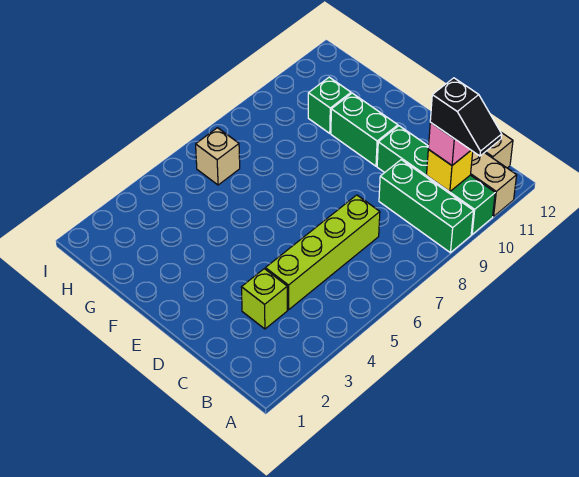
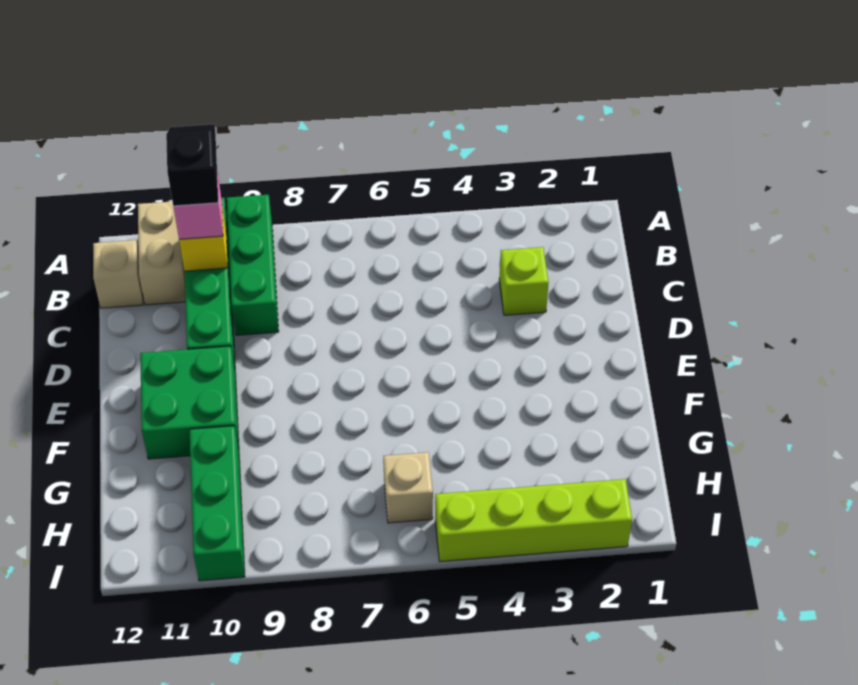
lime brick C4:C7 level 1 -> lime brick I2:I5 level 1
green brick E10:F10 level 1 -> green brick E10:F11 level 1
green brick G10 level 1 -> green brick G10:I10 level 1

